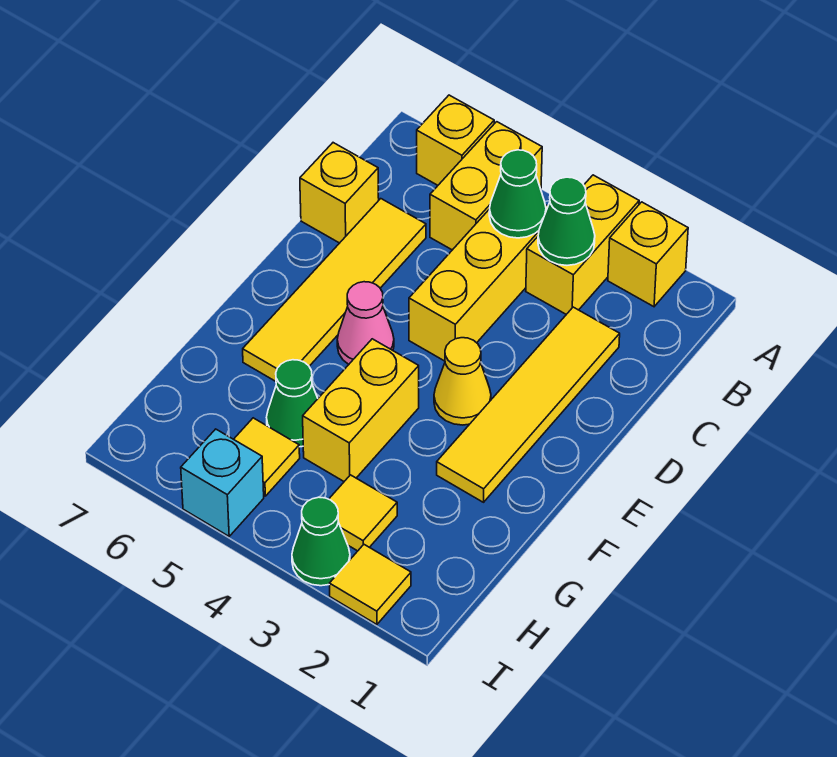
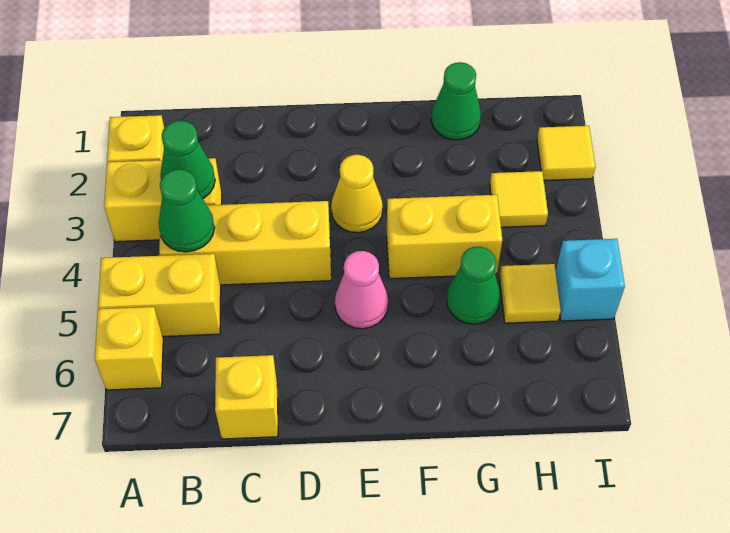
yellow tile C2:F2 level 1 -> none
yellow tile C6:F6 level 1 -> none
green cone I3 level 1 -> green cone G1 level 1

